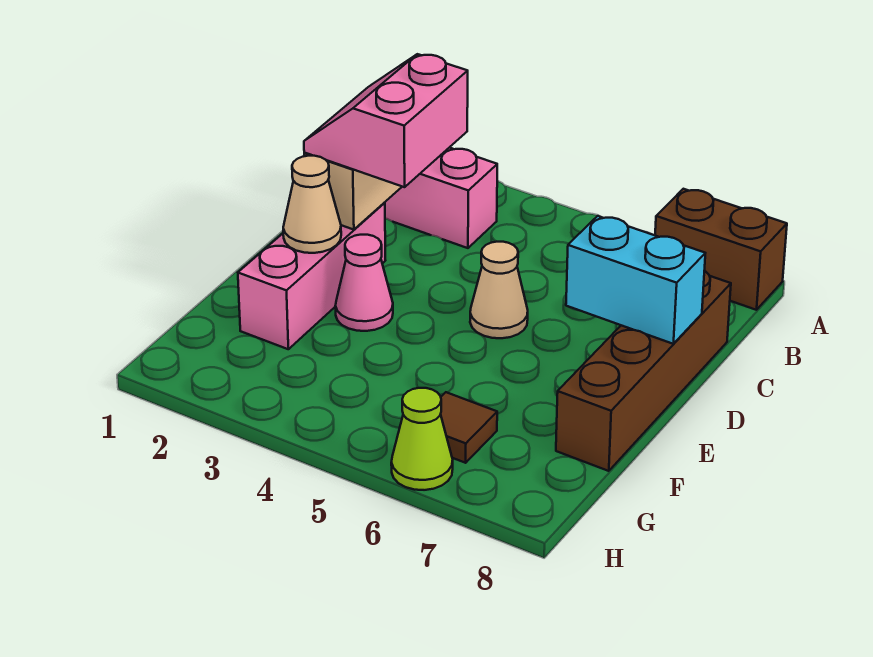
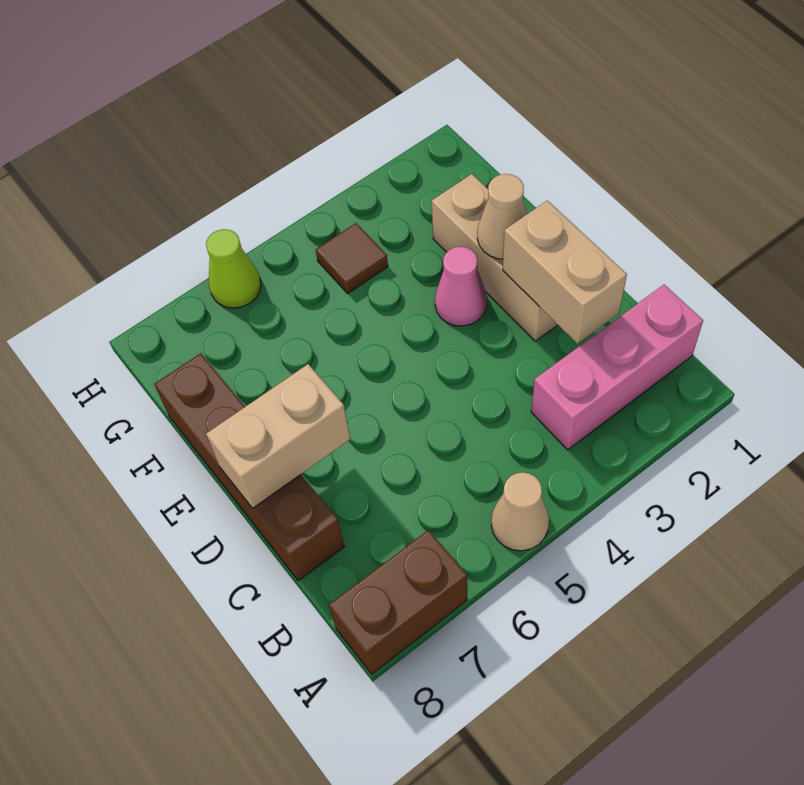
pink slope C2:D3 level 3 top 3 -> none
pink brick D2:F2 level 1 -> tan brick D2:F2 level 1
tan cone D5 level 1 -> tan cone A5 level 1
cyan brick D7:D8 level 2 -> tan brick D7:D8 level 2
brown tile G6 level 1 -> brown tile G4 level 1

